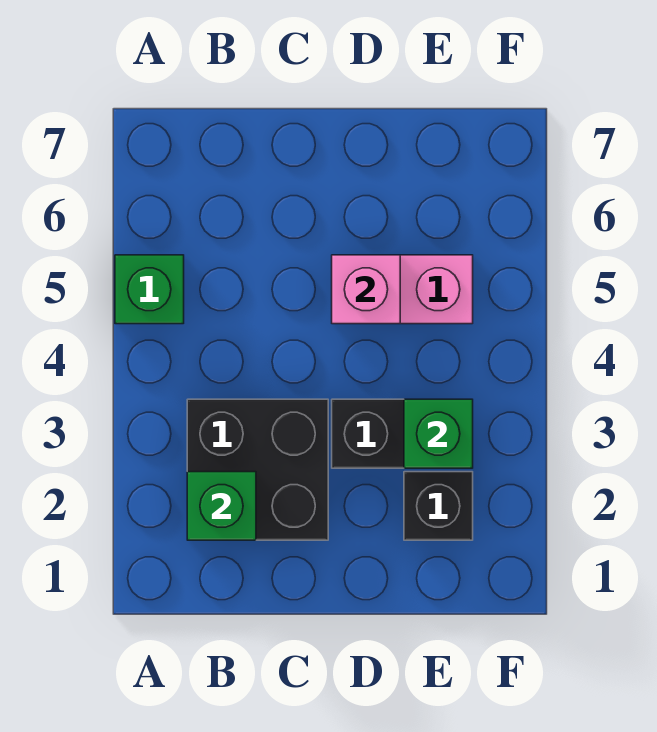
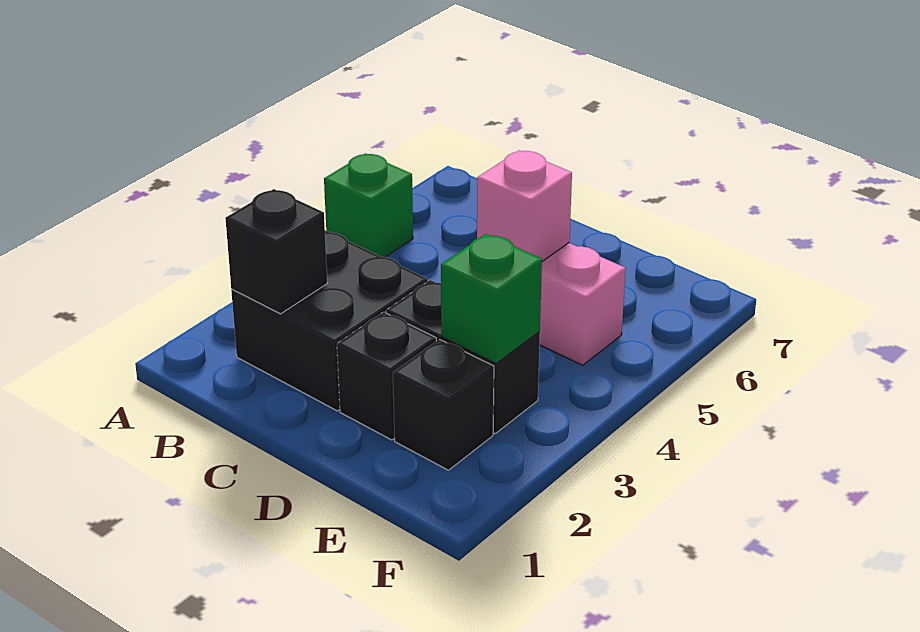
green brick B2 level 2 -> black brick B2 level 2
none -> black brick D2 level 1

